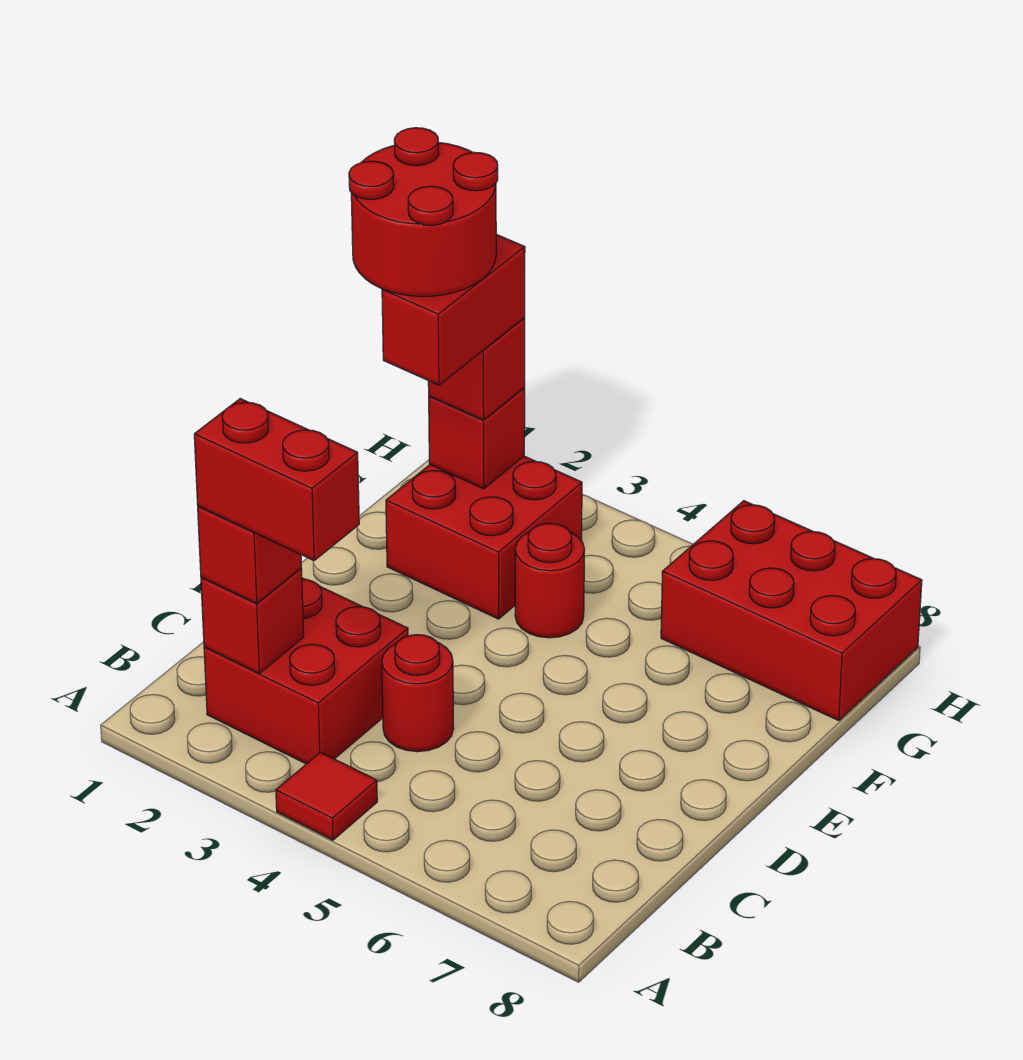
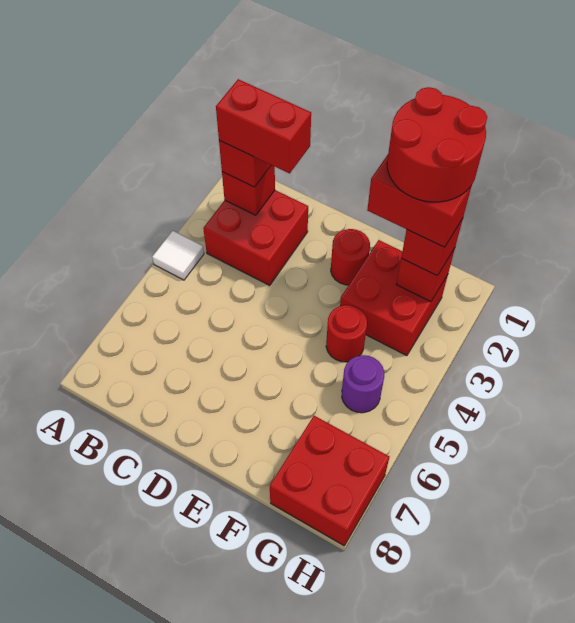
red tile A4 level 1 -> white tile A4 level 1
red brick B2:B3 level 4 -> red brick B2:C2 level 4
red round brick C4 level 1 -> red round brick E2 level 1
none -> purple round brick G5 level 1
red brick G6:H8 level 1 -> red brick G7:H8 level 1

